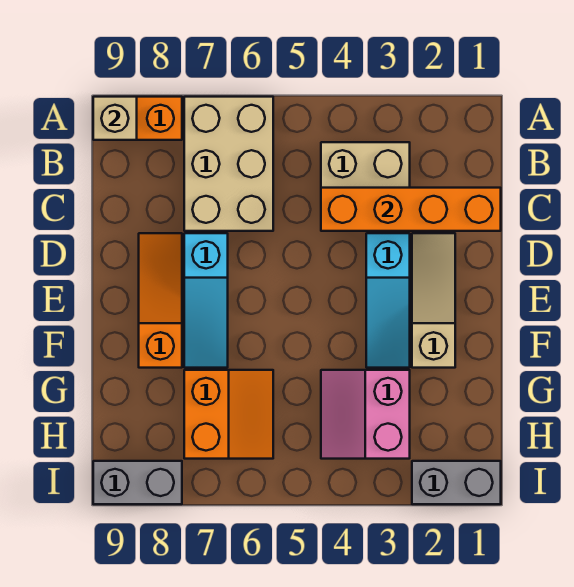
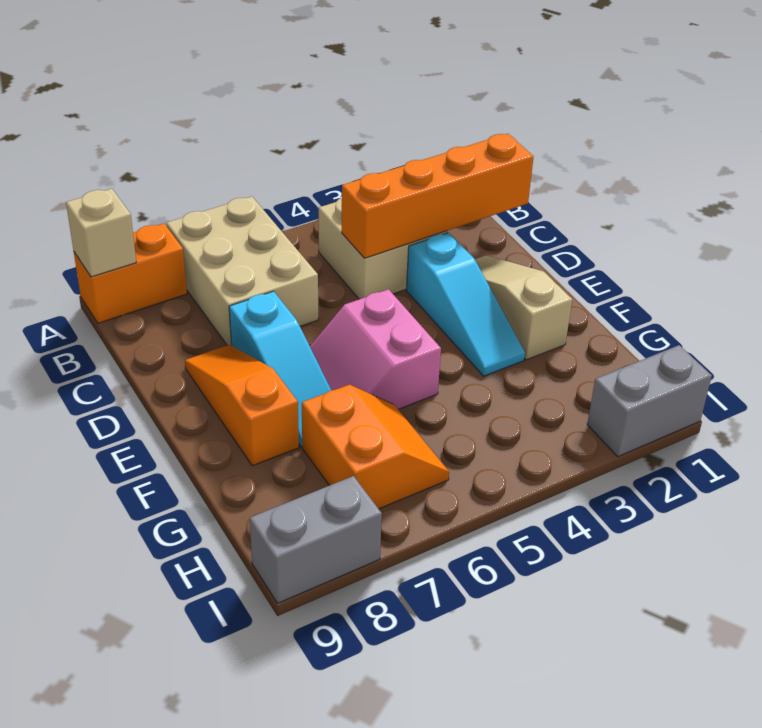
pink slope G3:H4 level 1 top 3 -> pink slope E5:F6 level 1 top 5

